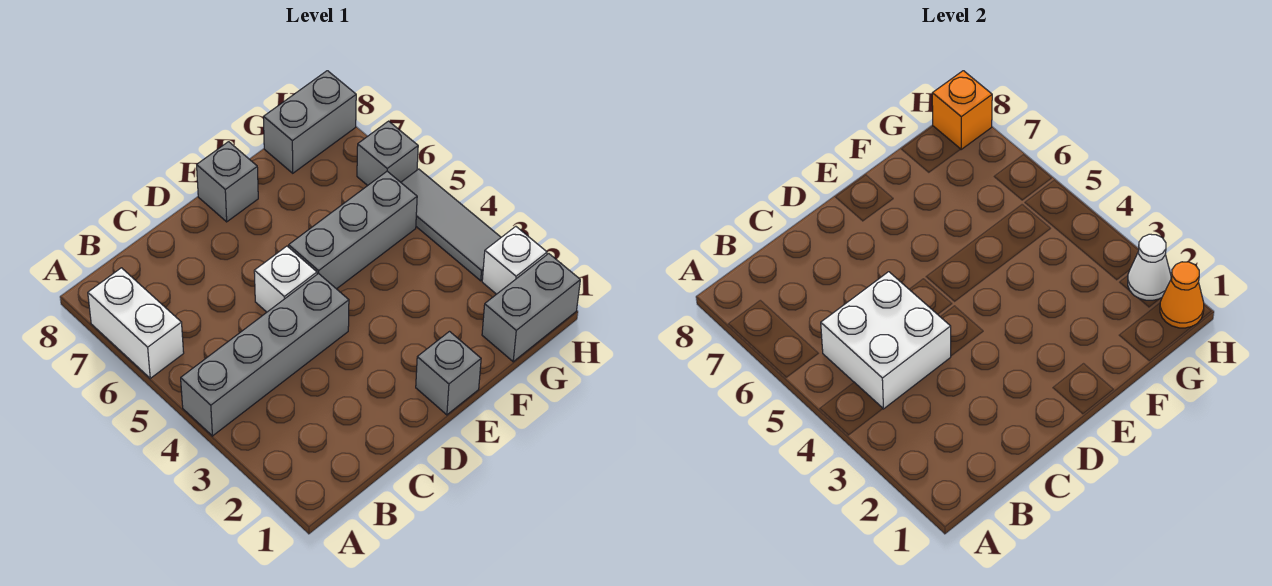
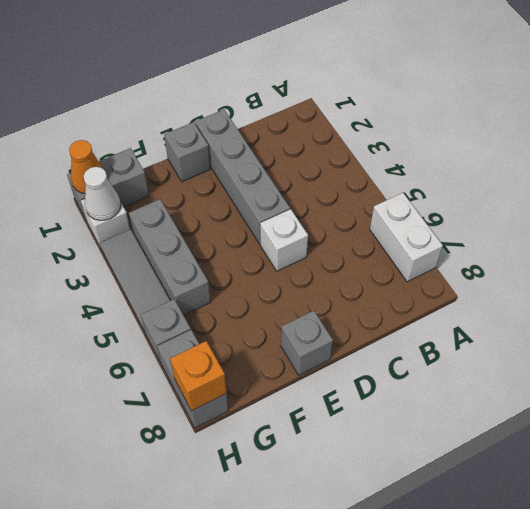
grey brick A4:D4 level 1 -> grey brick D1:D4 level 1
white brick B4:C5 level 2 -> none
grey brick E5:G5 level 1 -> grey brick G3:G5 level 1
grey brick G8:H8 level 1 -> grey brick H7:H8 level 1

